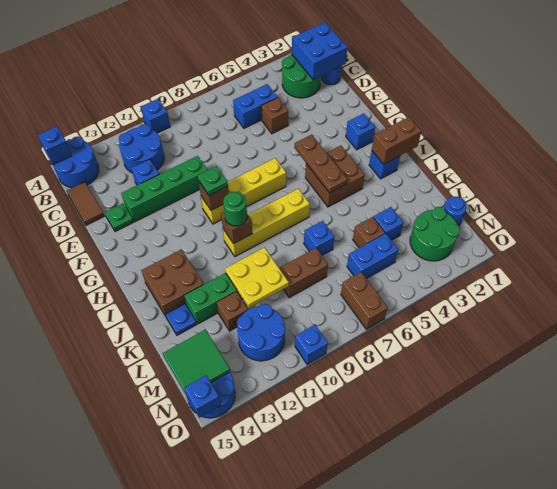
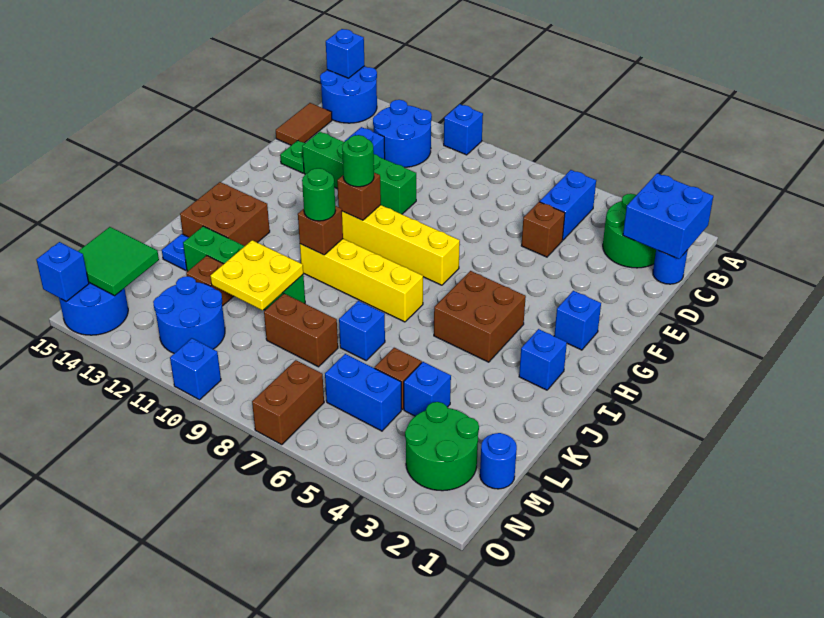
blue brick C5:C6 level 1 -> blue brick B5:C5 level 1
brown plate G5:I5 level 2 -> none
green plate G10 level 3 -> green round brick G10 level 3
brown brick I1:I2 level 2 -> none

